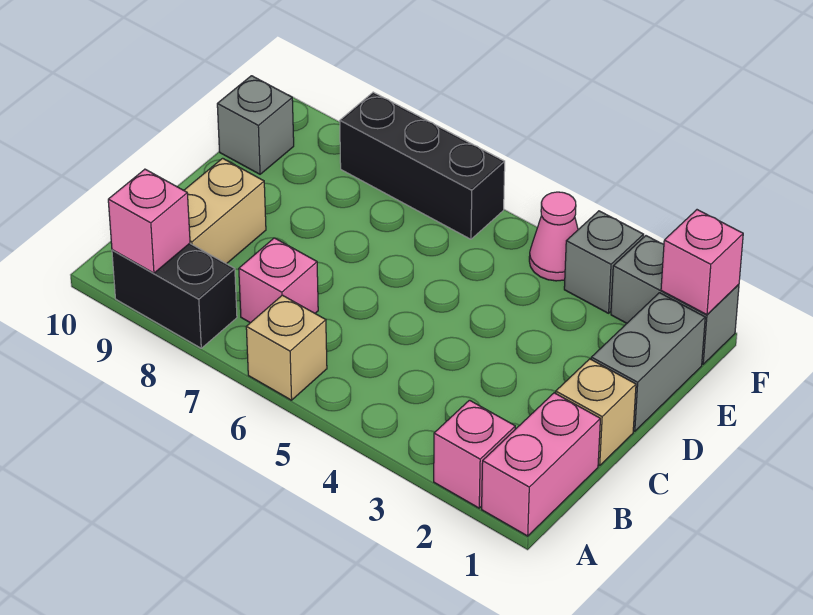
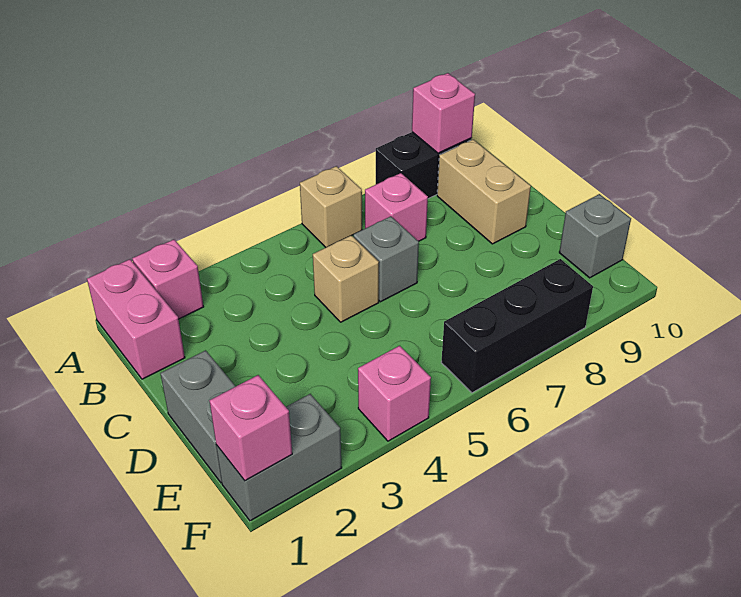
tan brick C1 level 1 -> tan brick C5 level 1
grey brick F3 level 1 -> grey brick C6 level 1
pink cone F4 level 1 -> pink brick F4 level 1

